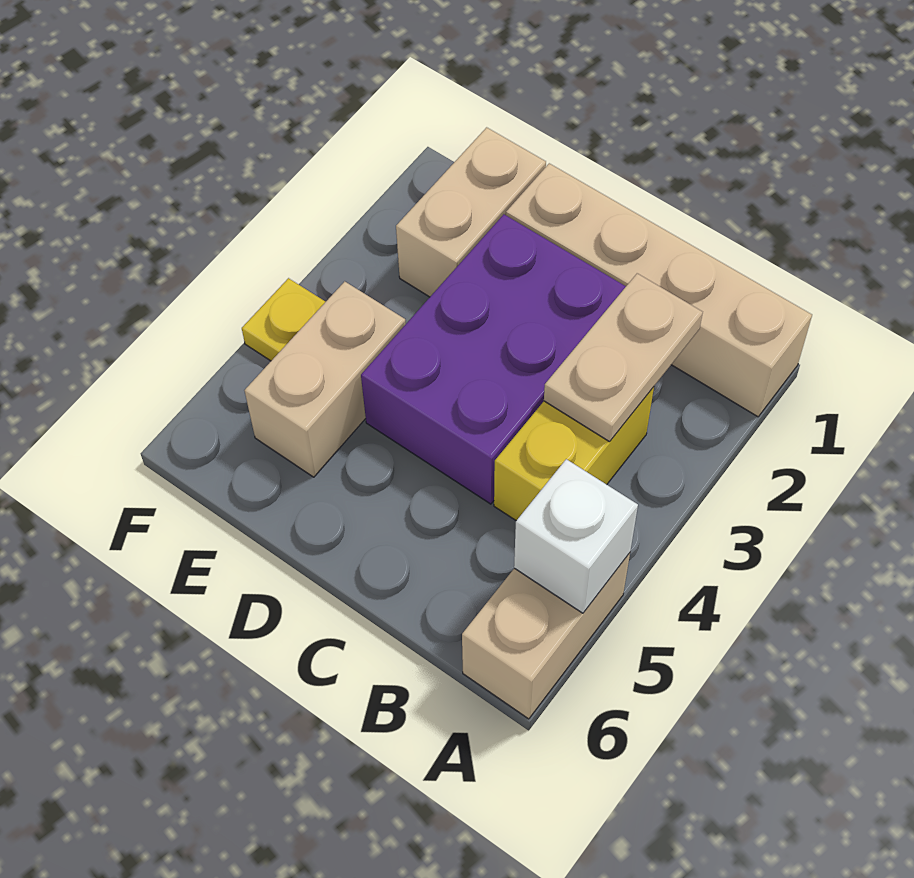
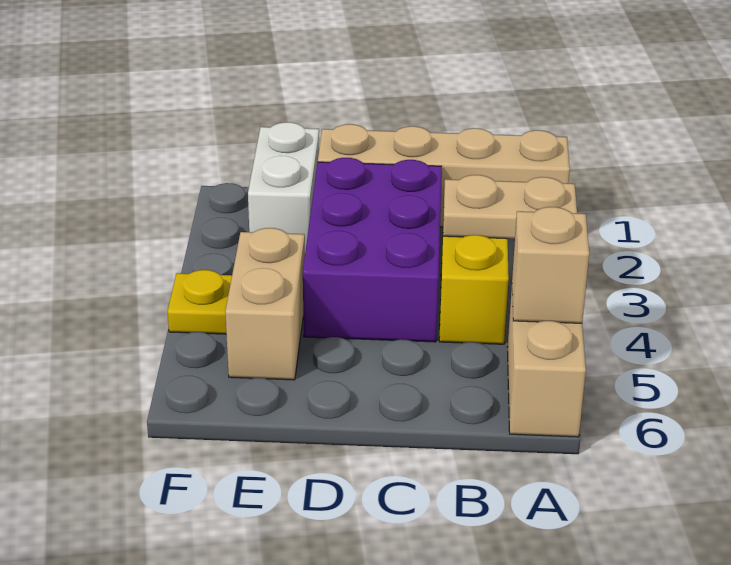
white brick A5 level 2 -> tan brick A5 level 2
tan plate B2:B3 level 2 -> tan plate A3:B3 level 2
tan brick E1:E2 level 1 -> white brick E1:E2 level 1

